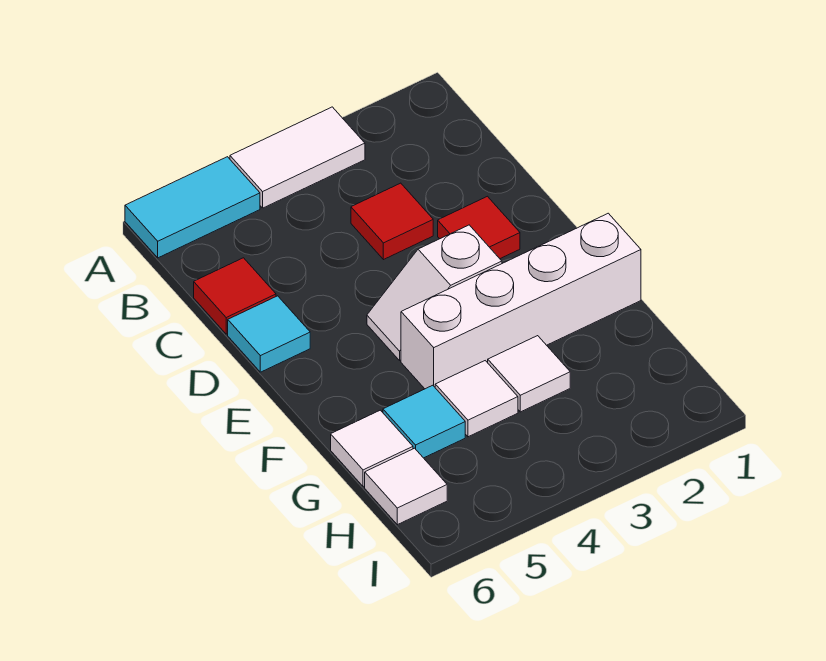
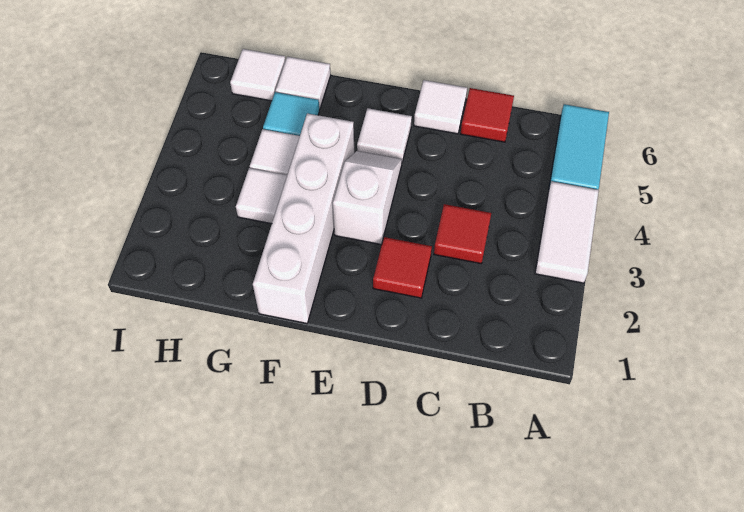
cyan tile D6 level 1 -> white tile D6 level 1
none -> white tile E5 level 1

